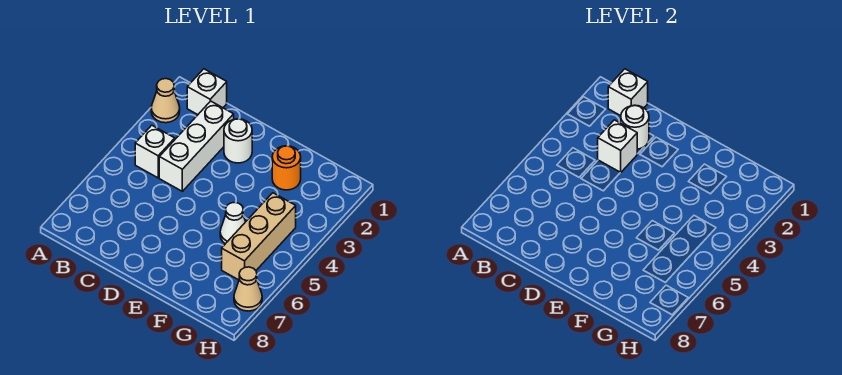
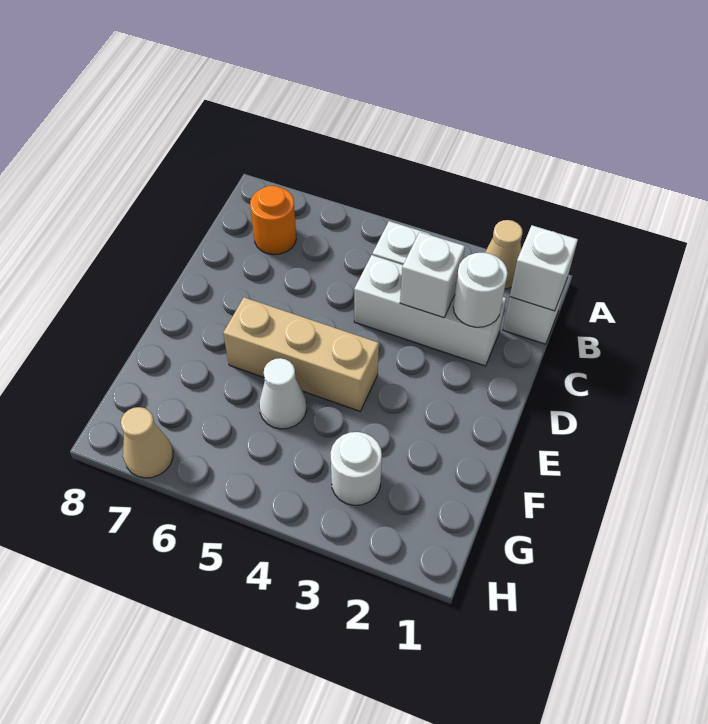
white round brick D2 level 1 -> white round brick G3 level 1
orange round brick F2 level 1 -> orange round brick B7 level 1
tan brick G4:G6 level 1 -> tan brick E4:E6 level 1

